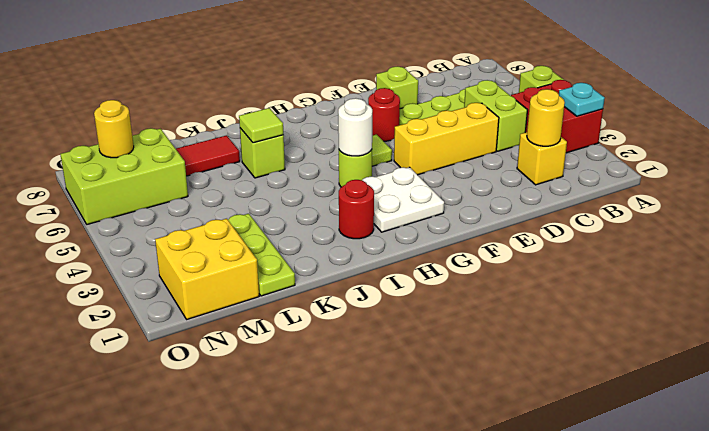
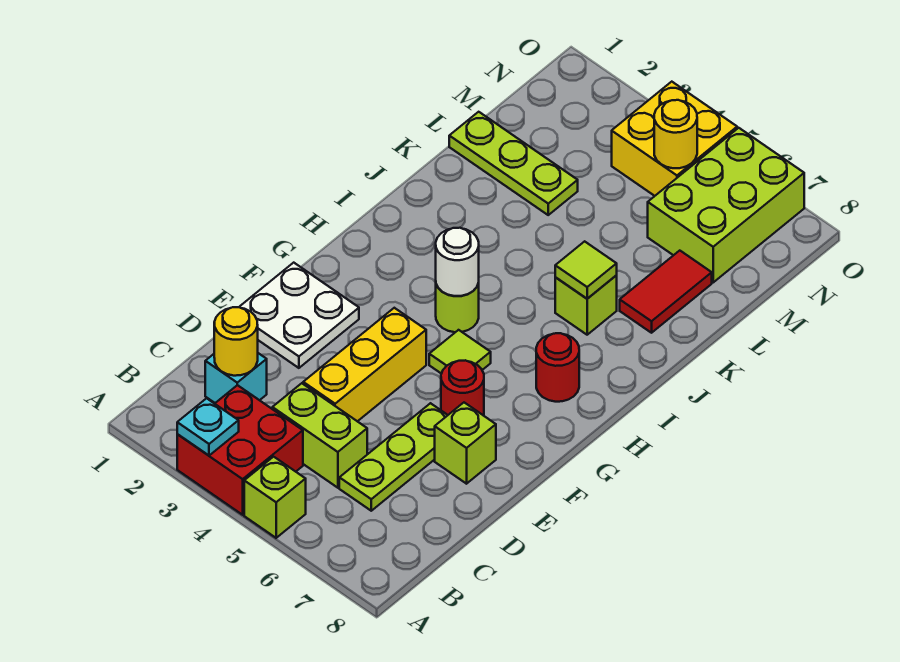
yellow brick C2 level 1 -> cyan brick C2 level 1
white plate G2:H3 level 1 -> white plate E1:F2 level 1
red round brick I2 level 1 -> red round brick H7 level 1
yellow brick M1:N2 level 1 -> yellow brick N4:O5 level 1
yellow round brick N7 level 2 -> yellow round brick N5 level 2

